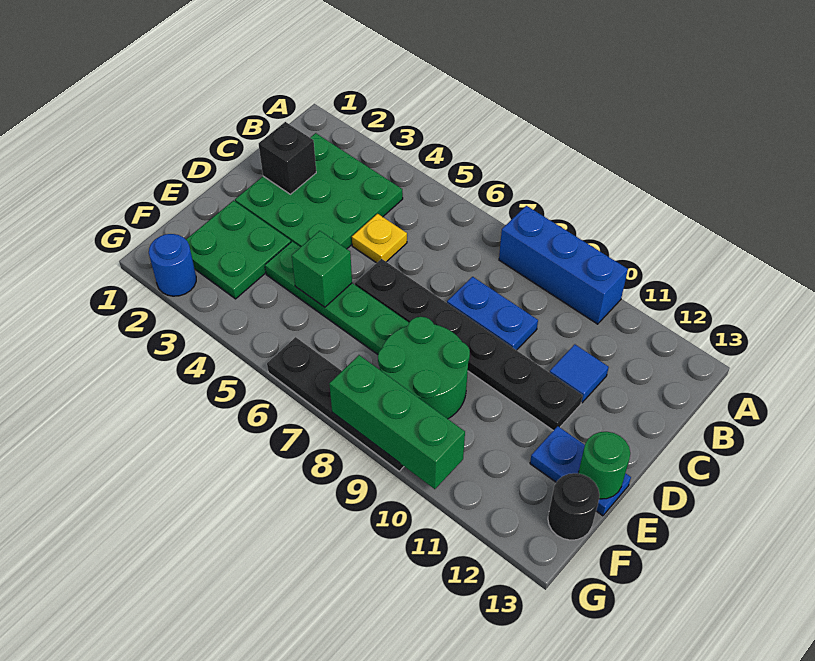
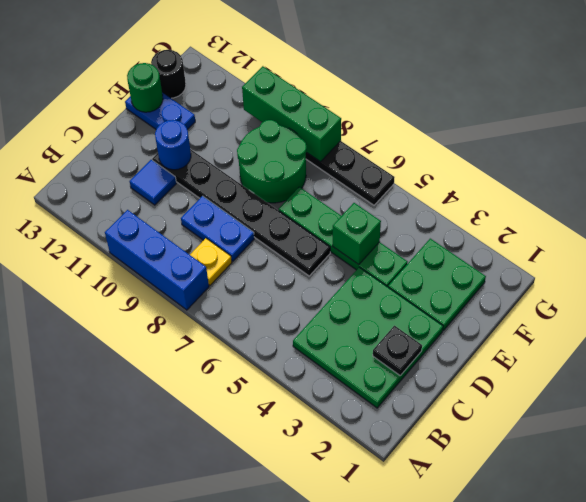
black brick C2 level 2 -> black plate C2 level 2
yellow plate C5 level 1 -> yellow plate B8 level 1
blue round brick G2 level 1 -> blue round brick D11 level 2

